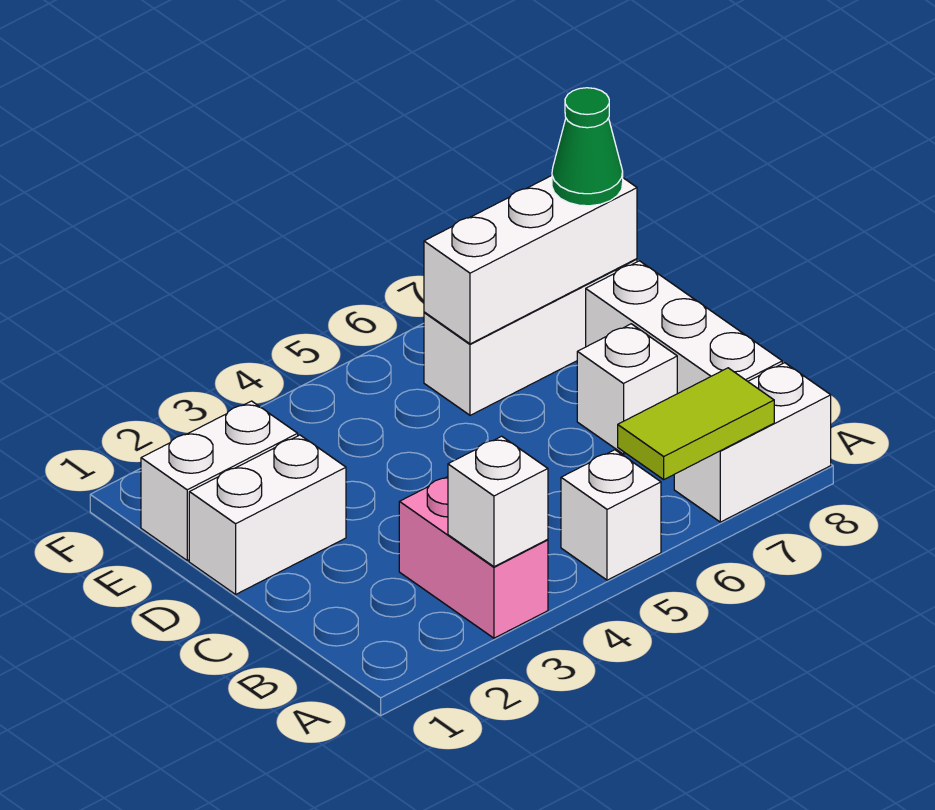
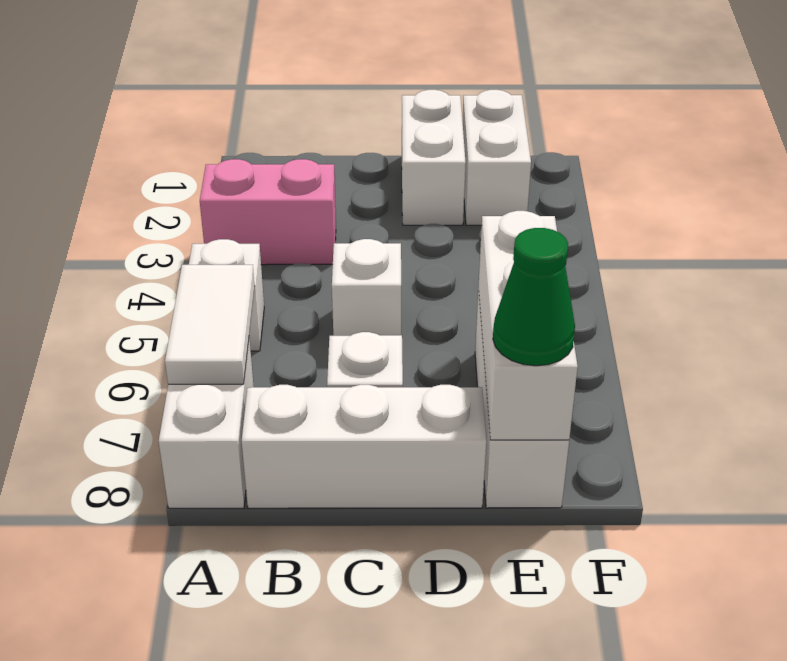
white brick A3 level 2 -> white brick C5 level 1
lime tile A6:A7 level 2 -> white tile A6:A7 level 2

